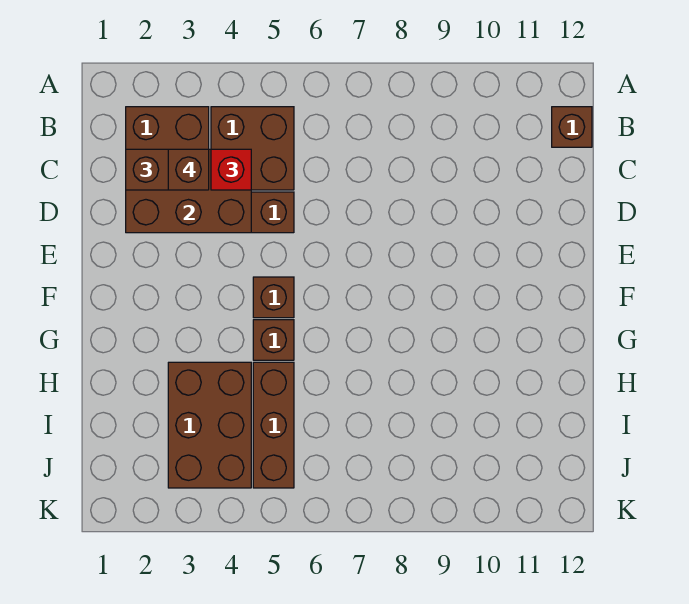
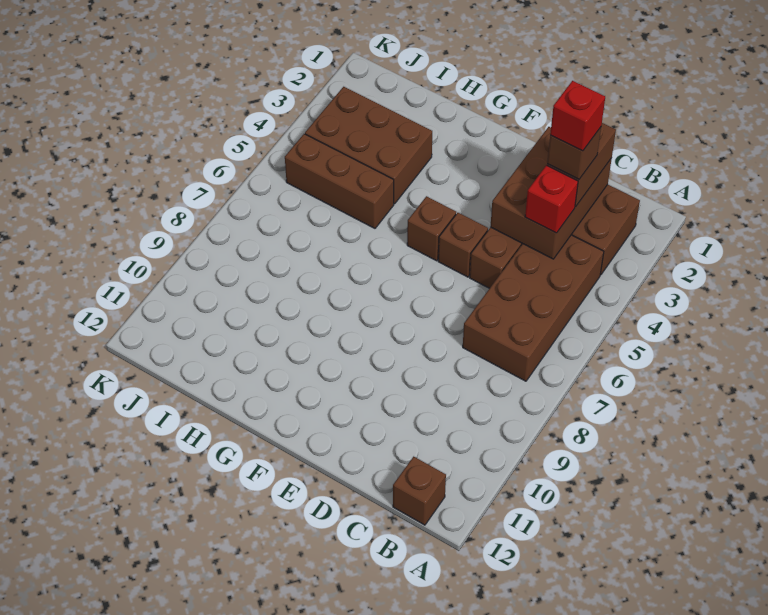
brown brick B4:C5 level 1 -> brown brick B4:C7 level 1
none -> red brick C3 level 5
brown brick G5 level 1 -> brown brick E5 level 1

